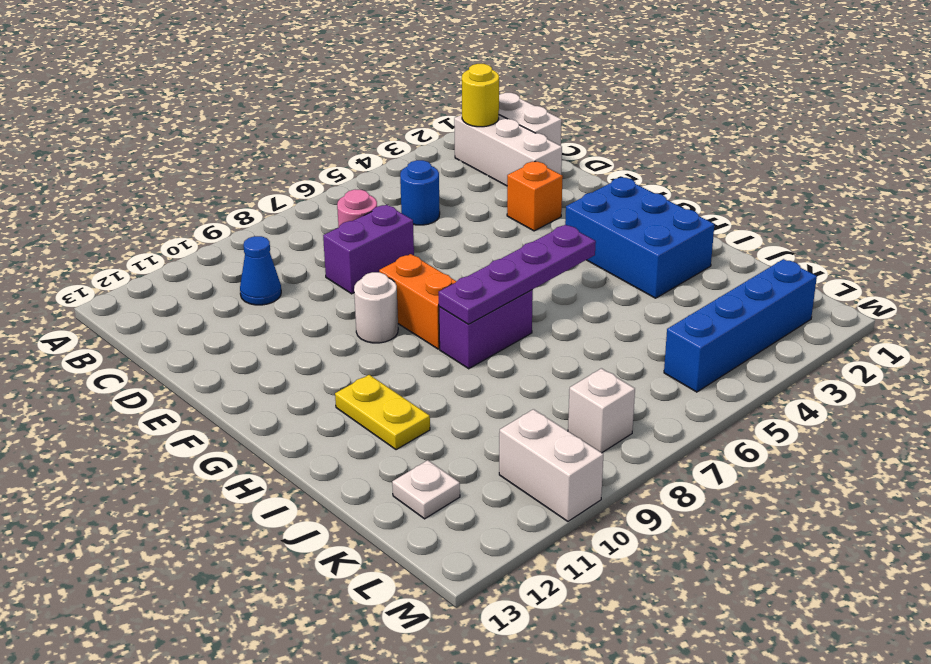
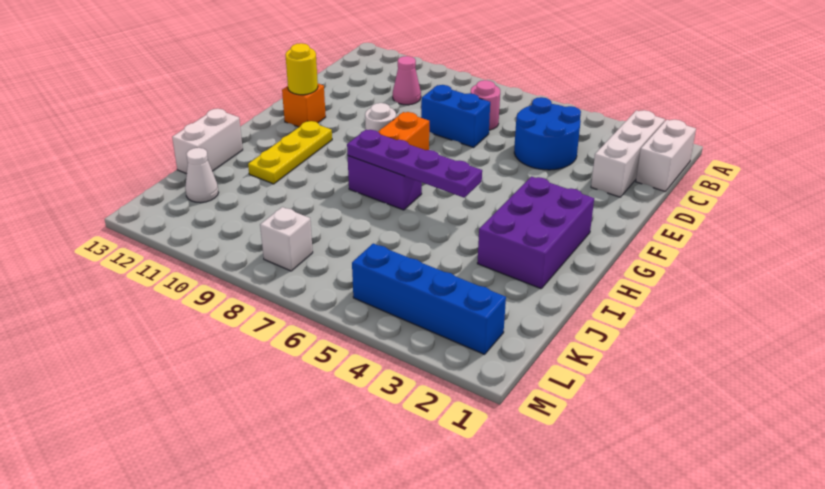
yellow round brick B2 level 2 -> yellow round brick F12 level 2
blue round brick C5 level 1 -> blue round brick C4:D5 level 1
blue cone C10 level 1 -> pink cone C10 level 1
purple brick D7:D8 level 1 -> blue brick D7:D8 level 1
orange brick E3 level 1 -> orange brick F12 level 1
blue brick G2:I3 level 1 -> purple brick G2:I3 level 1
yellow plate H11:I11 level 1 -> yellow plate G11:I11 level 1
white plate K12 level 1 -> white cone K12 level 1
white brick L10:M10 level 1 -> white brick I13:J13 level 1

